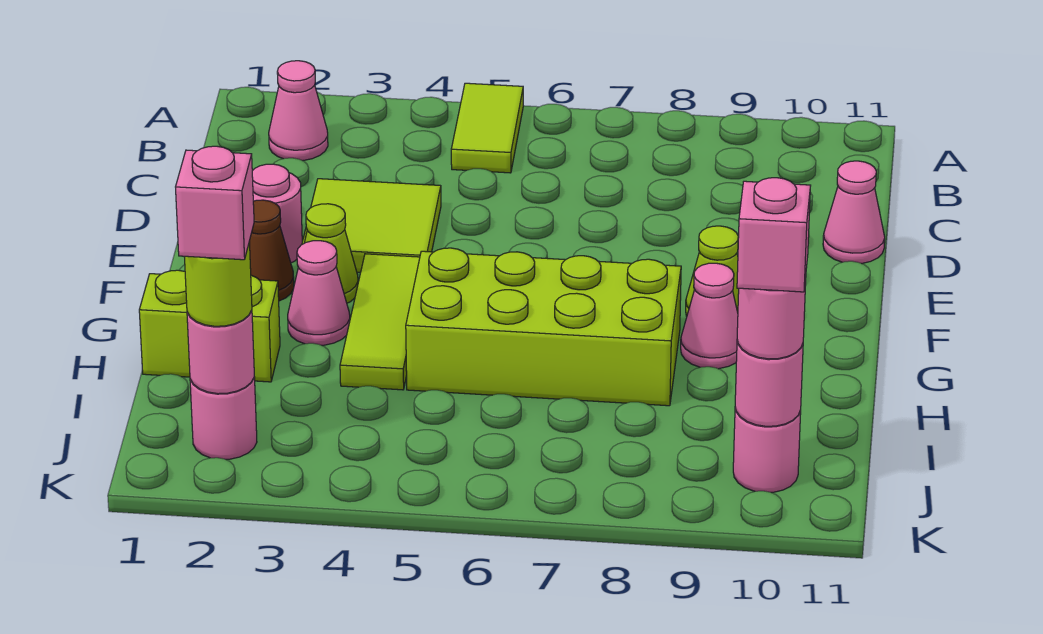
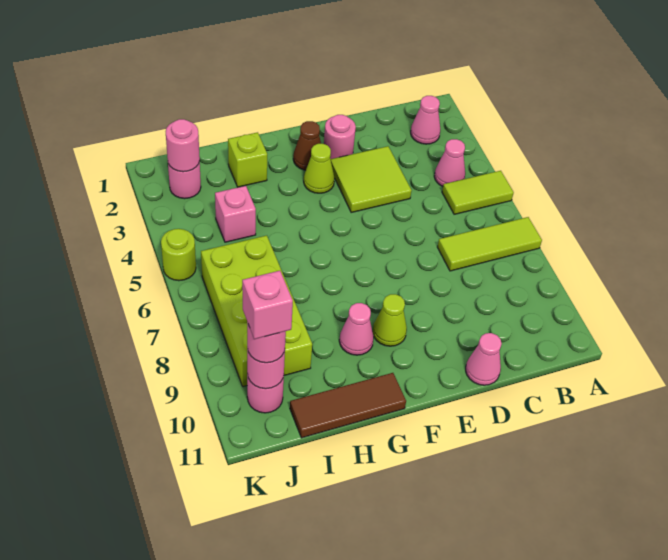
lime tile F4:H4 level 1 -> lime tile A7:C7 level 1
pink cone G3 level 1 -> pink cone B4 level 1
lime brick G5:H8 level 1 -> lime brick I6:J9 level 1
none -> brown tile G11:I11 level 1
lime brick H1:H2 level 1 -> lime brick H2 level 1
lime round brick J2 level 3 -> lime round brick K5 level 1
pink brick J2 level 4 -> pink brick I4 level 1

